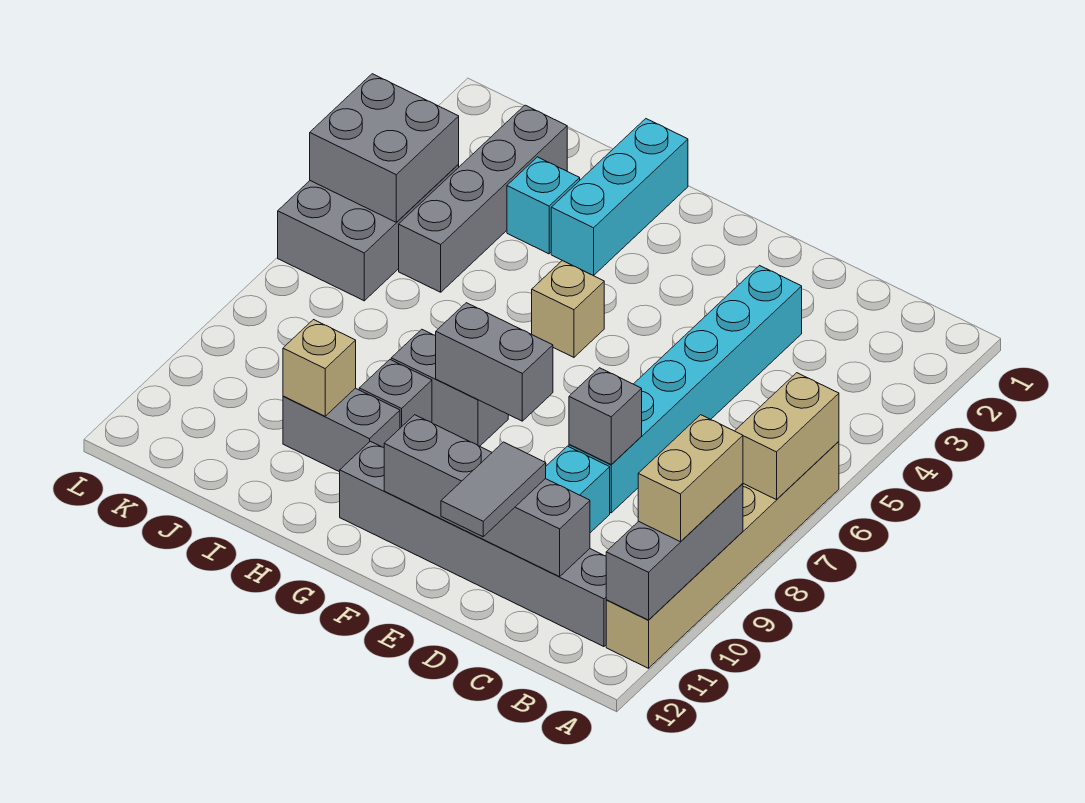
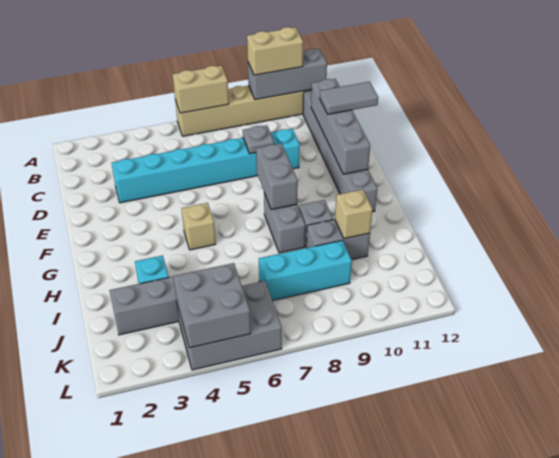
grey brick D8 level 2 -> grey plate D8 level 2
cyan brick H1:H3 level 1 -> cyan brick J7:J9 level 1
grey brick H10:I10 level 1 -> grey brick I9:I10 level 1

